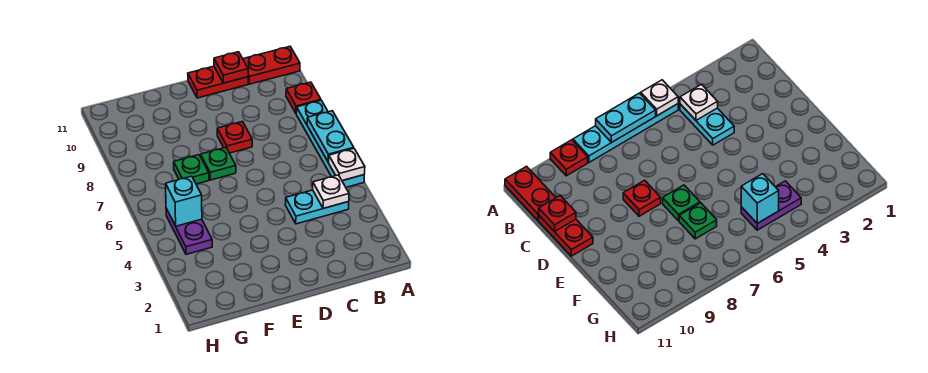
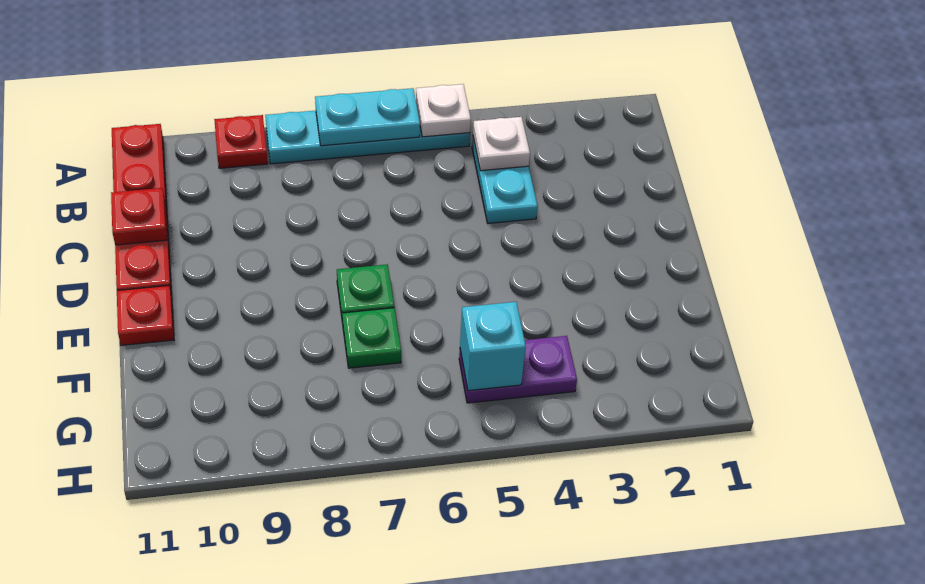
red plate D8 level 1 -> red plate E11 level 1

